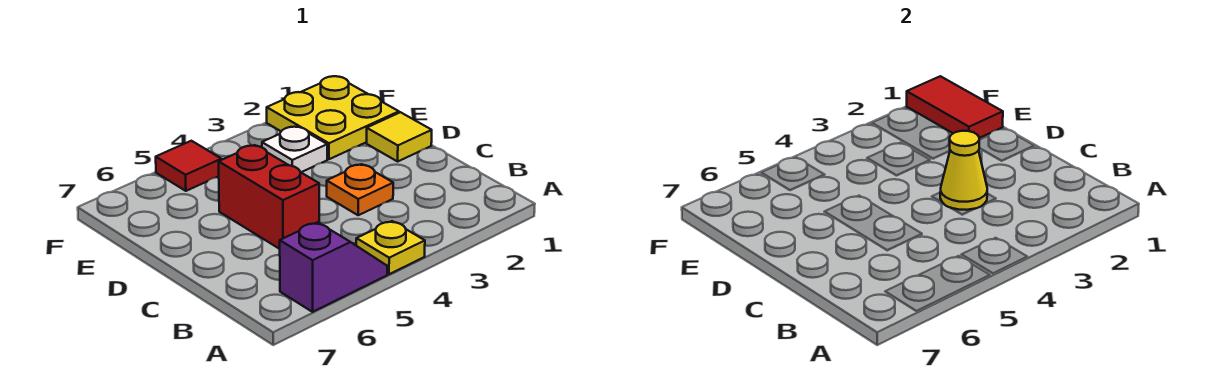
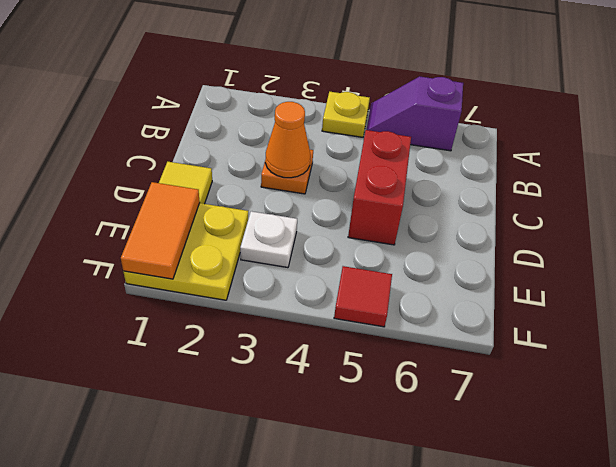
yellow cone C3 level 2 -> orange cone C3 level 2
red tile E1:F1 level 2 -> orange tile E1:F1 level 2

